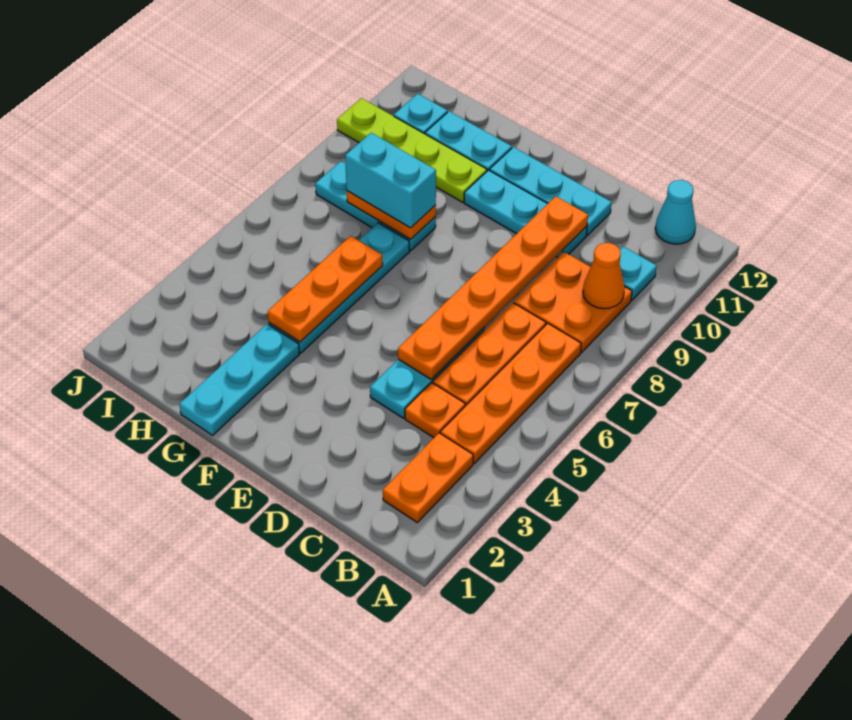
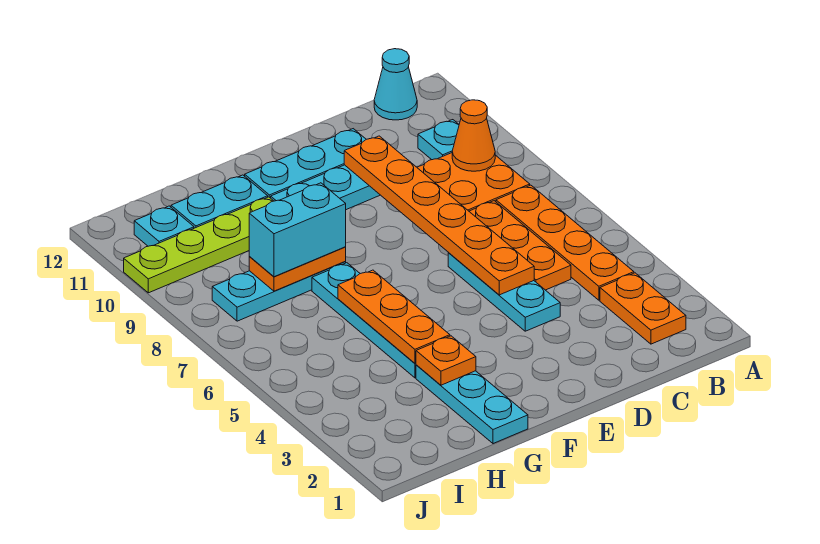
orange plate C4 level 1 -> orange plate G3 level 2

